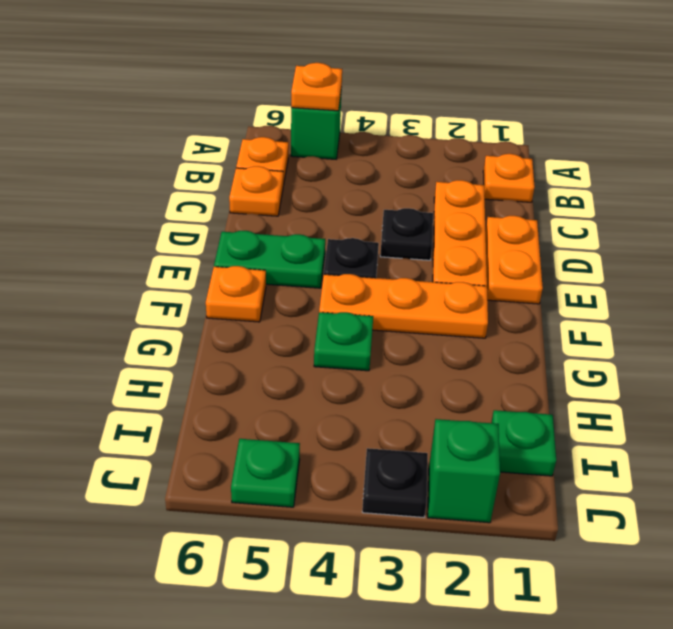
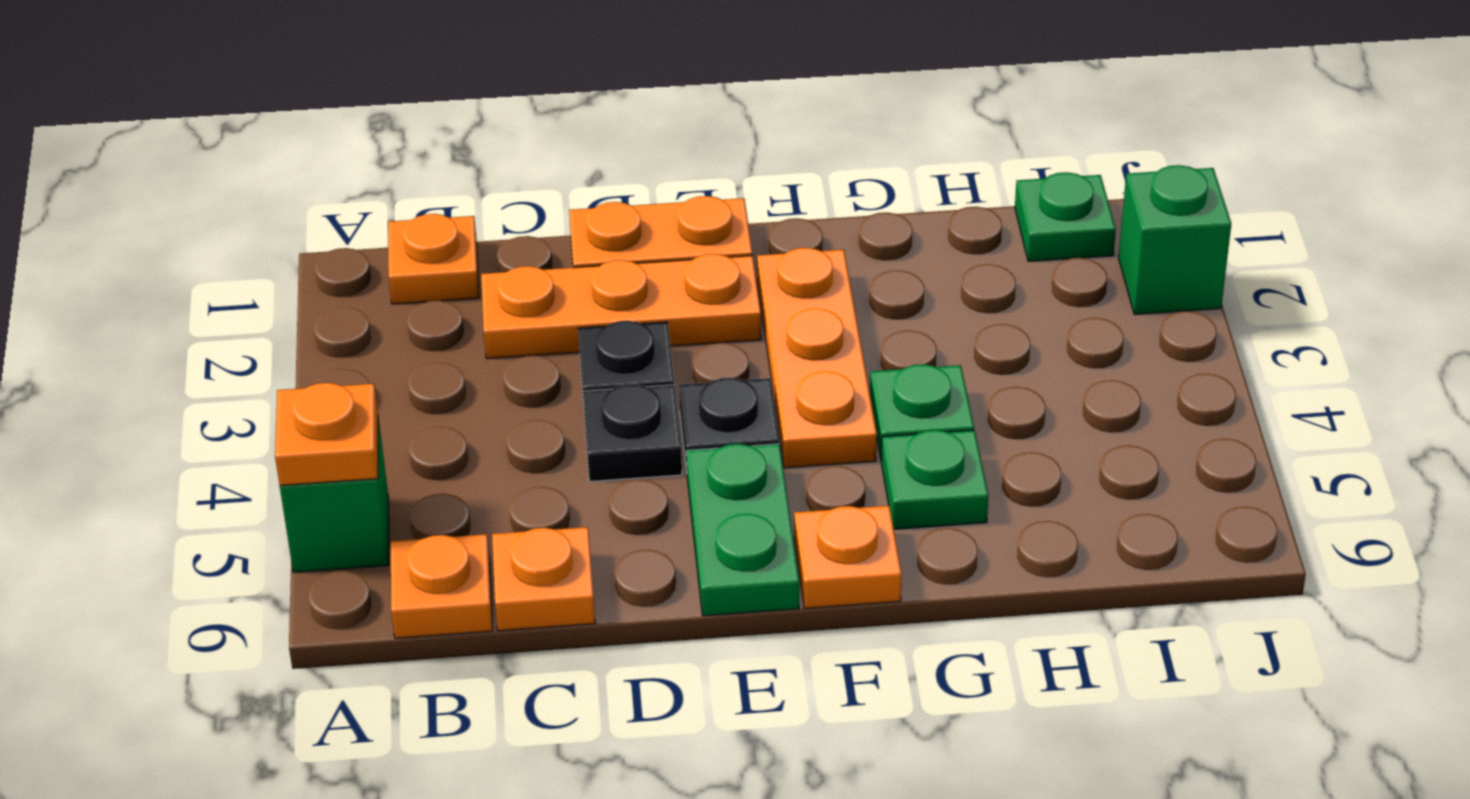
black plate J3 level 1 -> black plate D4 level 1
green plate J5 level 1 -> green plate G5 level 1

